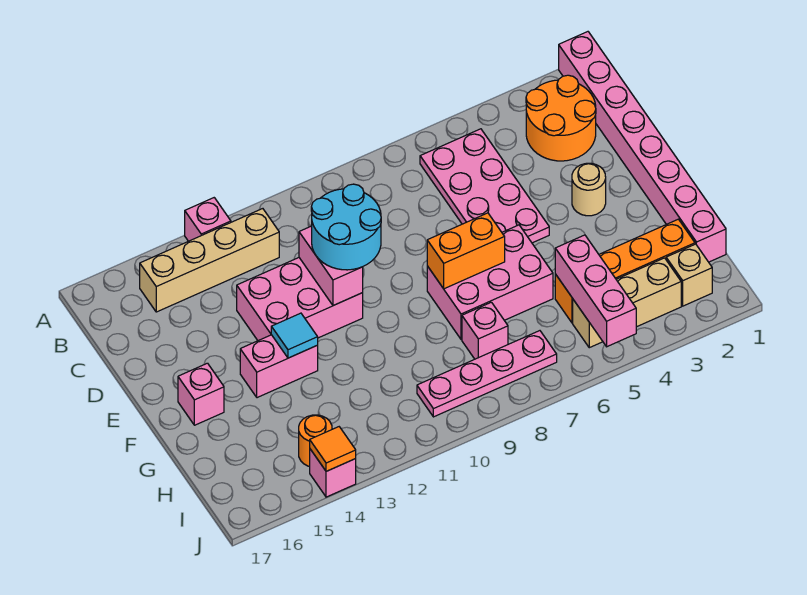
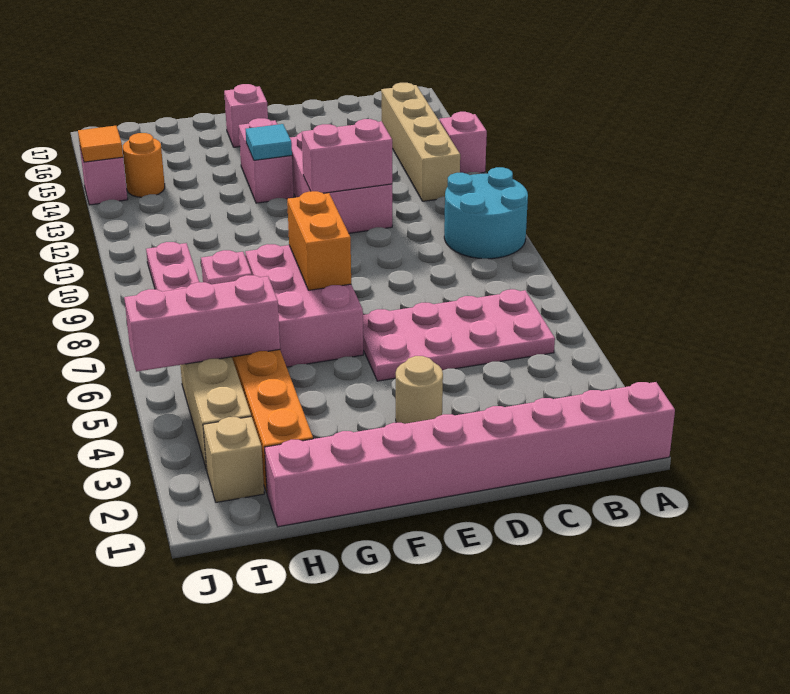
orange round brick B2:C3 level 1 -> none
cyan round brick D10:E11 level 3 -> cyan round brick A9:B10 level 1

